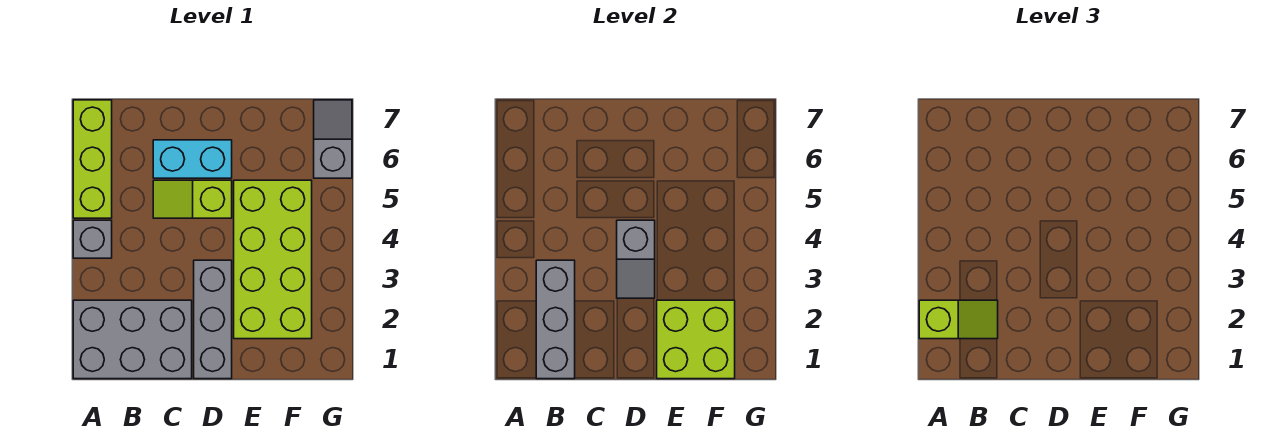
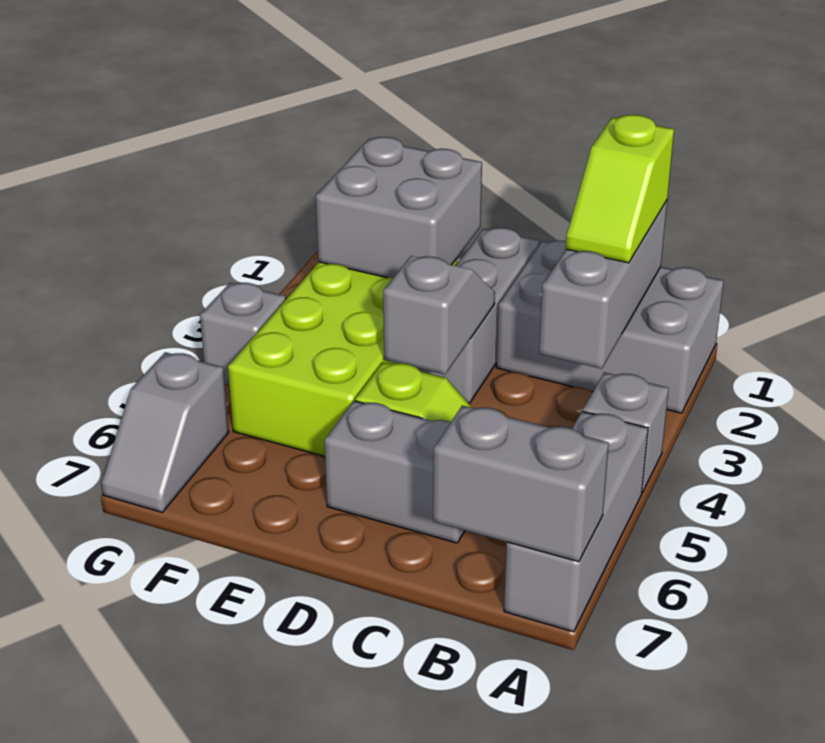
lime slope A2:B2 level 3 top A -> lime slope B1:B2 level 3 top 1
lime brick A5:A7 level 1 -> grey brick A5:A7 level 1
none -> grey brick A7:B7 level 2
cyan brick C6:D6 level 1 -> grey brick C6:D6 level 1
lime brick E1:F2 level 2 -> grey brick E1:F2 level 2
none -> grey brick G4 level 1

